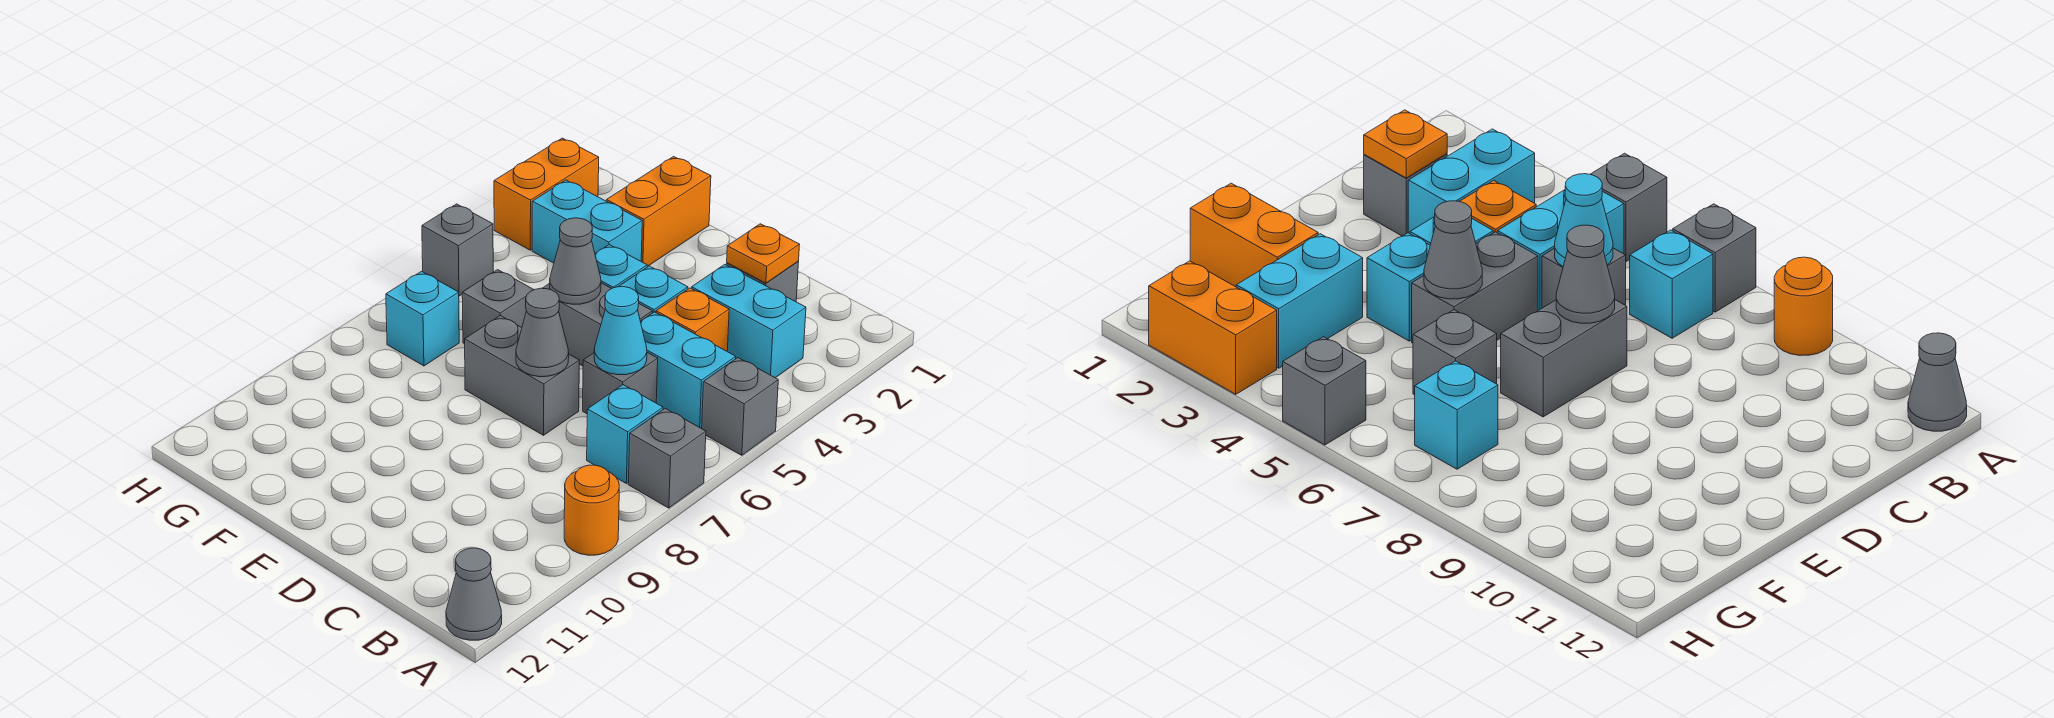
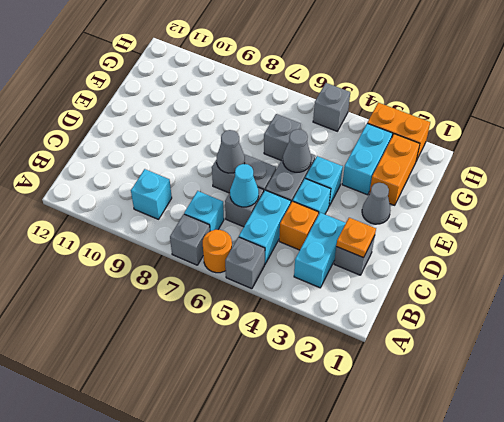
orange round brick A9 level 1 -> orange round brick A6 level 1
grey cone A12 level 1 -> grey cone E2 level 1
grey brick D7:E7 level 1 -> grey brick D6:D7 level 1
orange brick F1:F2 level 1 -> orange brick F2:G2 level 1
cyan brick G7 level 1 -> cyan brick B9 level 1

